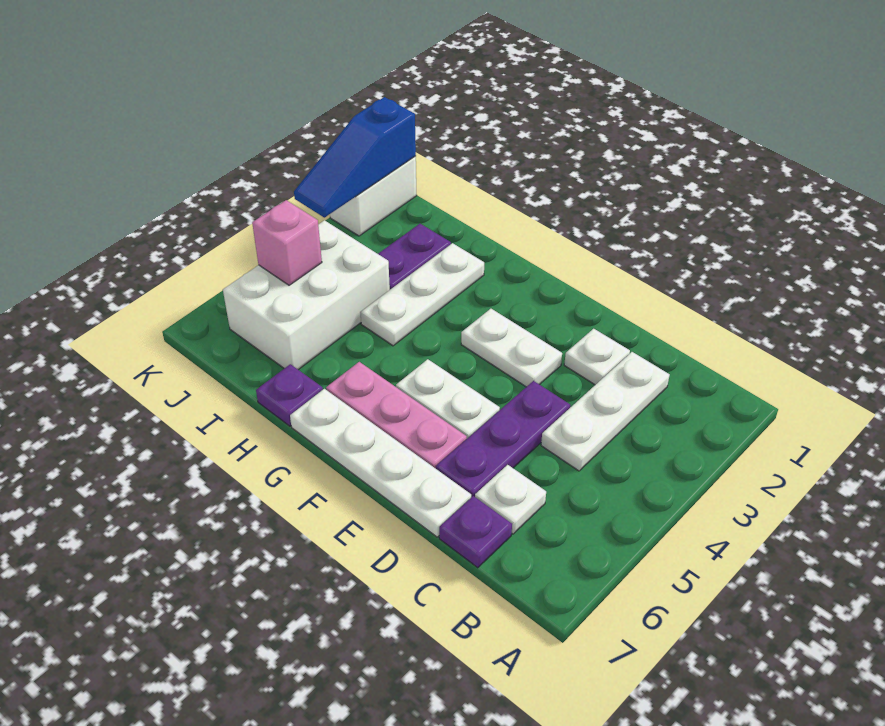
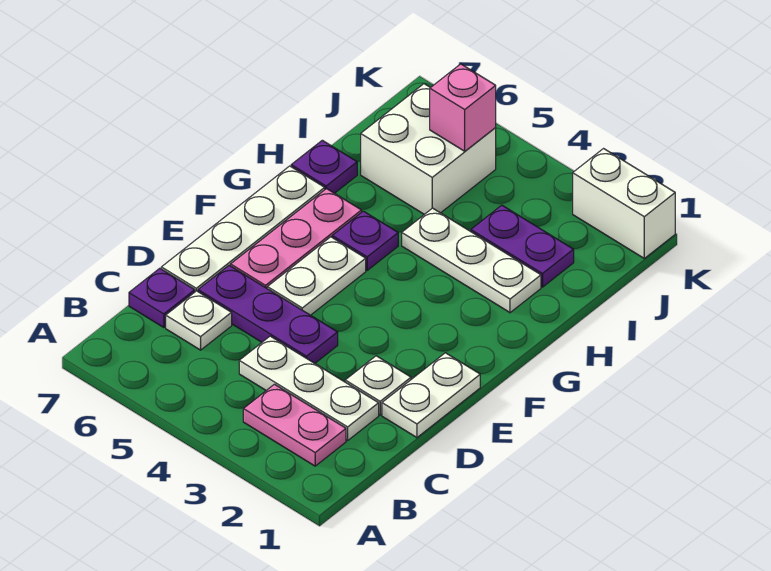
none -> pink plate B2:B3 level 1
white plate E3:F3 level 1 -> white plate D1:E1 level 1
none -> purple plate G5 level 1
white brick I4:J6 level 1 -> white brick I5:J6 level 1
blue slope K1:K3 level 2 top 1 -> none

